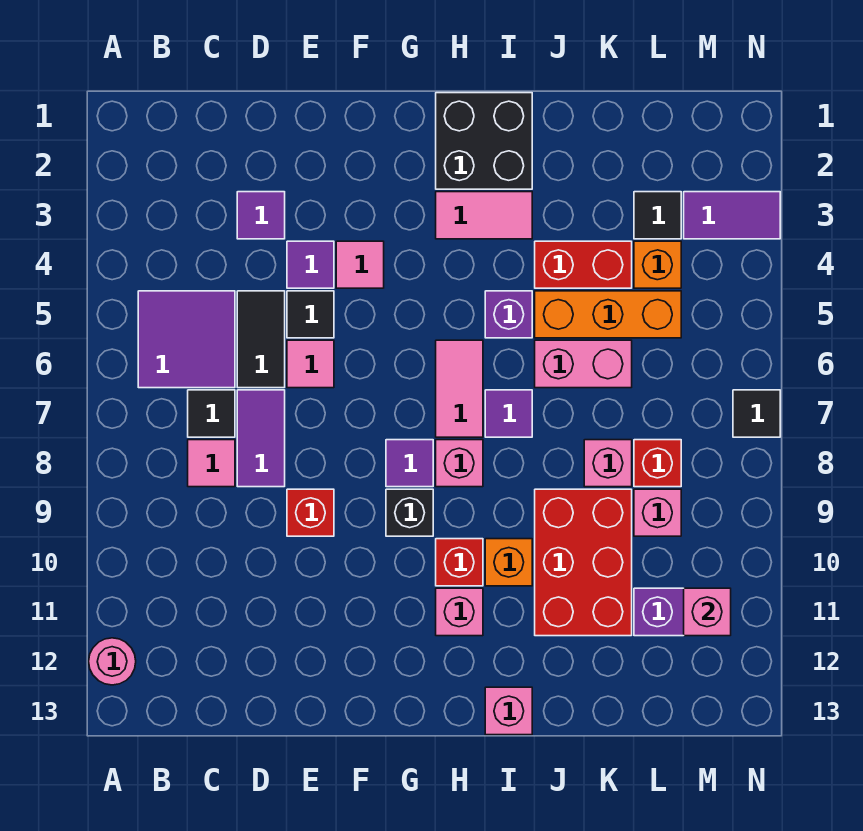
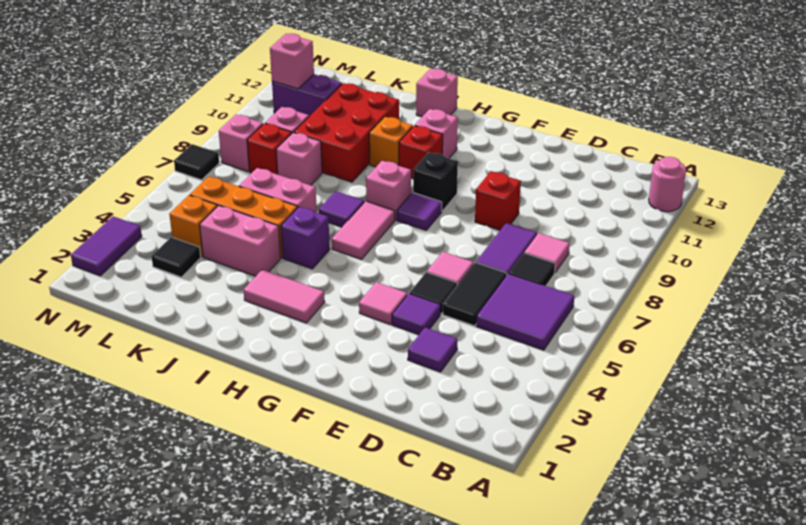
black brick H1:I2 level 1 -> none
red brick J4:K4 level 1 -> pink brick J4:K4 level 1
purple tile M3:N3 level 1 -> purple tile N2:N3 level 1
none -> pink brick M8 level 1

